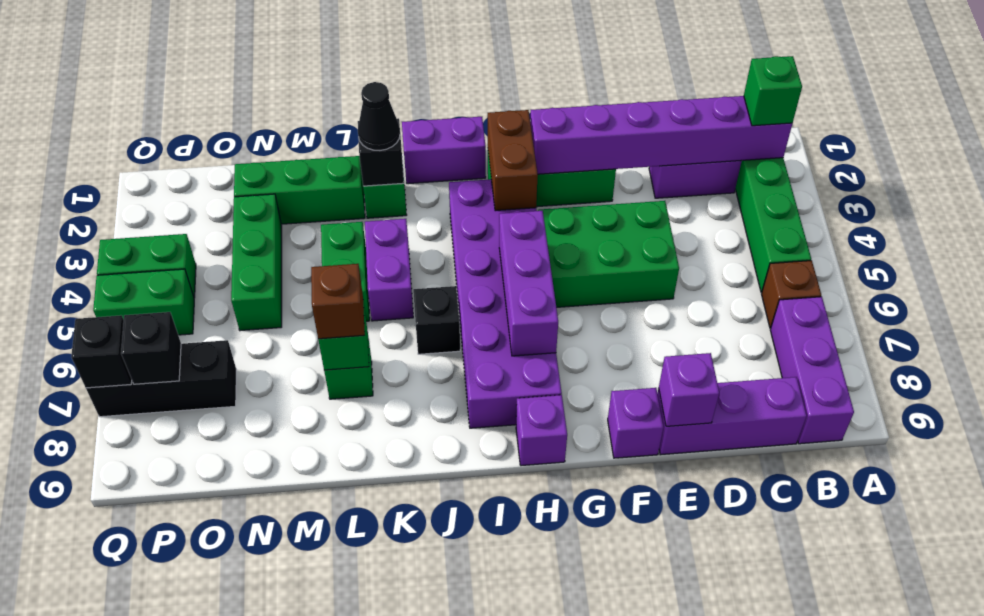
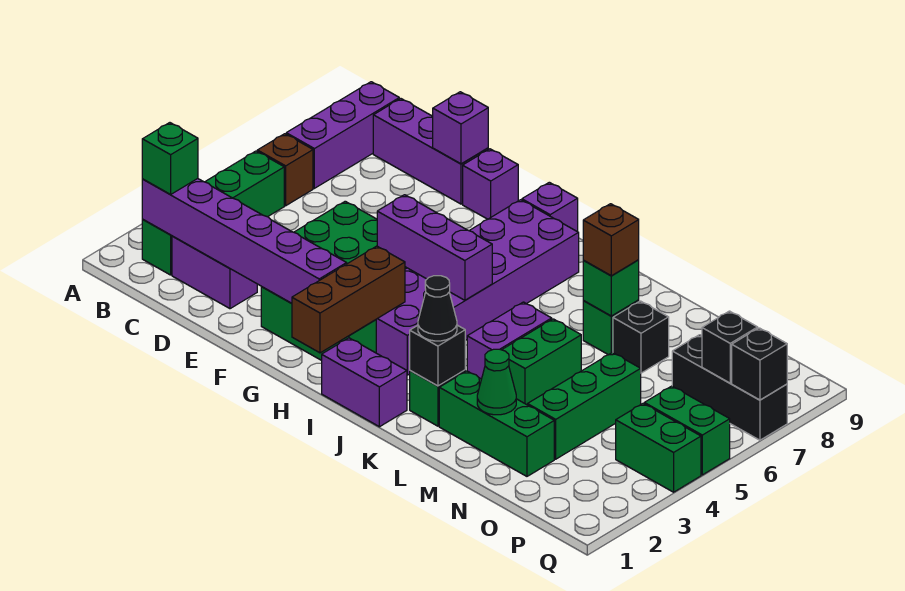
brown brick H2:H3 level 2 -> brown brick H1:H3 level 2
purple brick H5:H7 level 2 -> purple brick G5:I5 level 2
black brick J6 level 1 -> black brick M7 level 1
none -> green cone M2 level 2

